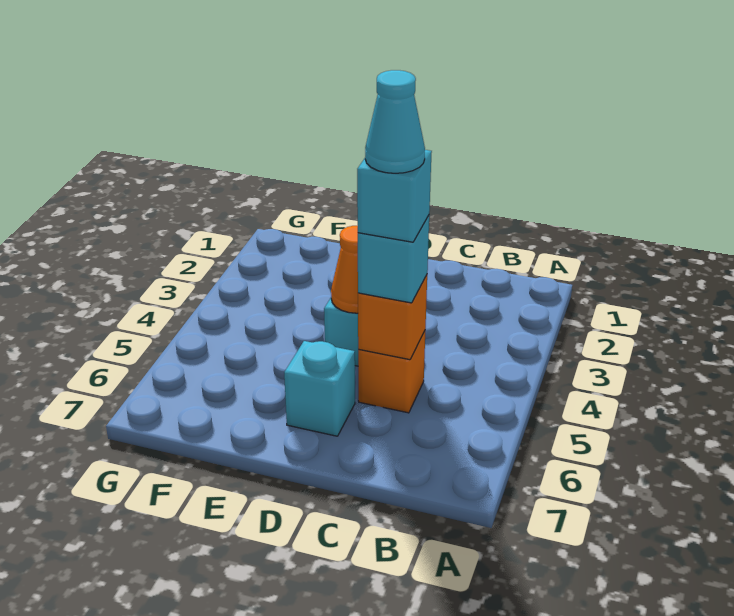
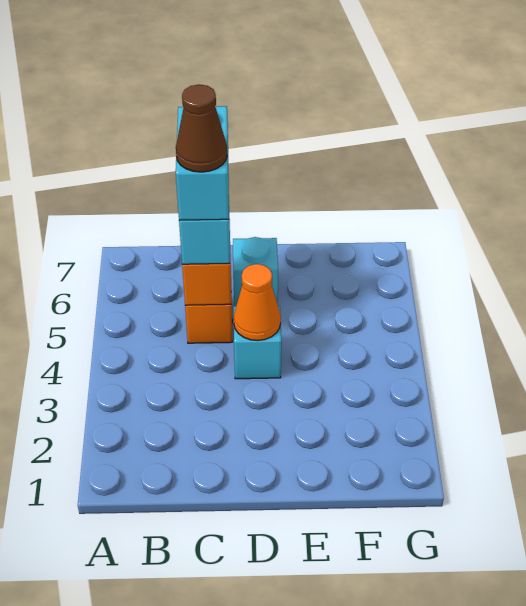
cyan brick C5 level 4 -> cyan brick C5:C6 level 4
cyan cone C5 level 5 -> brown cone C5 level 5

